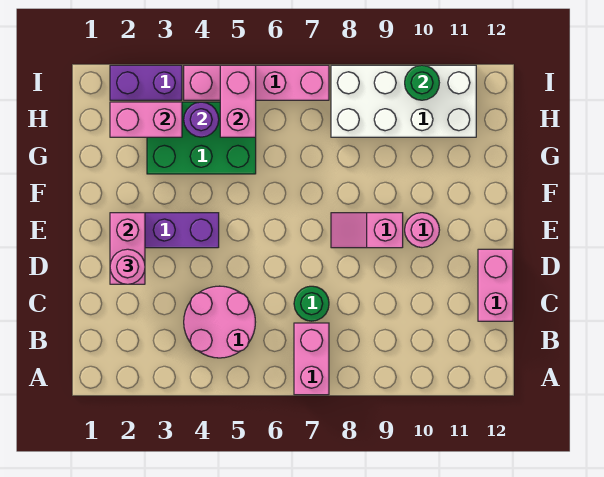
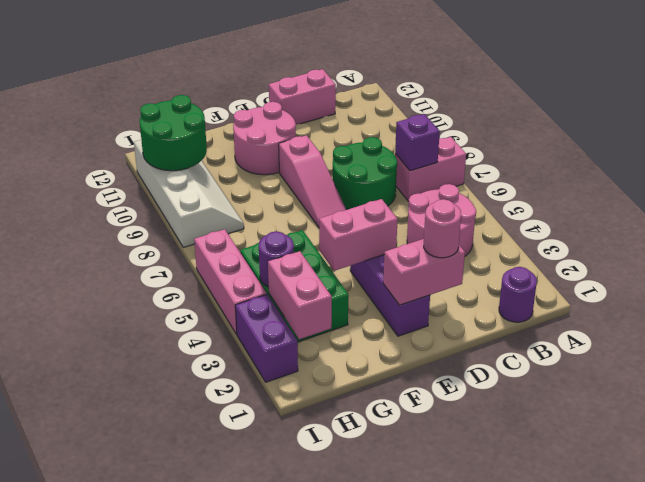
none -> purple round brick B1 level 1
none -> purple brick B7 level 2
green round brick C7 level 1 -> green round brick C7:D8 level 1
pink slope E8:E9 level 1 top 9 -> pink slope E7:E9 level 1 top 9
pink round brick E10 level 1 -> pink round brick E10:F11 level 1
pink brick H5:I5 level 2 -> pink brick E4:F4 level 2
white brick H8:I11 level 1 -> white slope H8:I11 level 1 top I
pink brick I4:I7 level 1 -> pink brick I4:I6 level 1
green round brick I10 level 2 -> green round brick H10:I11 level 2

